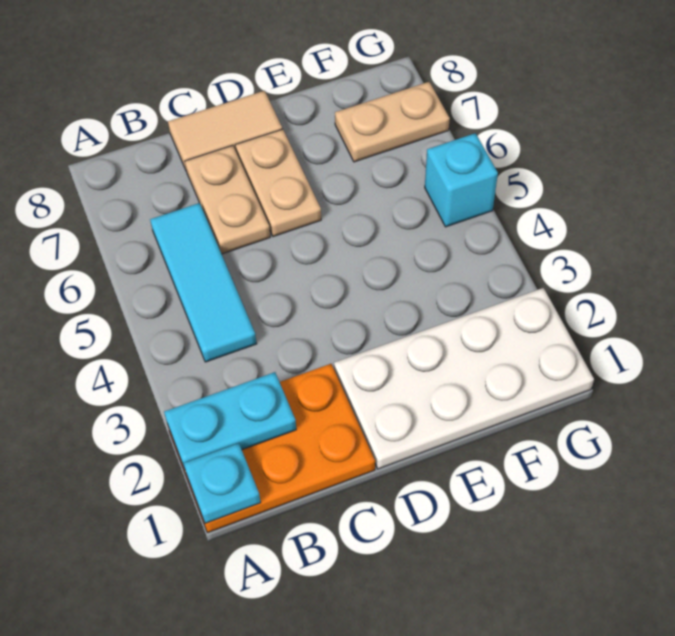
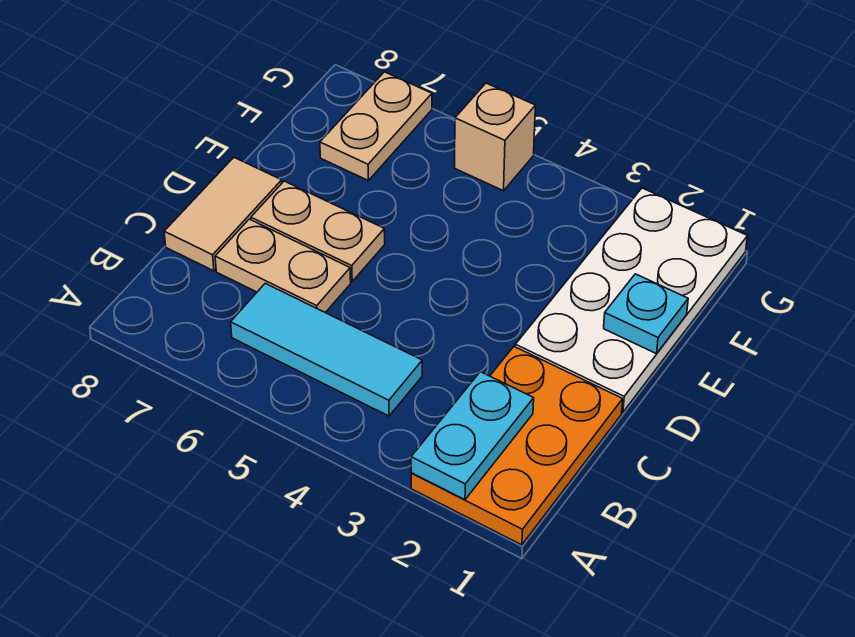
cyan plate A1 level 2 -> cyan plate E1 level 2
cyan brick G5 level 1 -> tan brick G5 level 1

